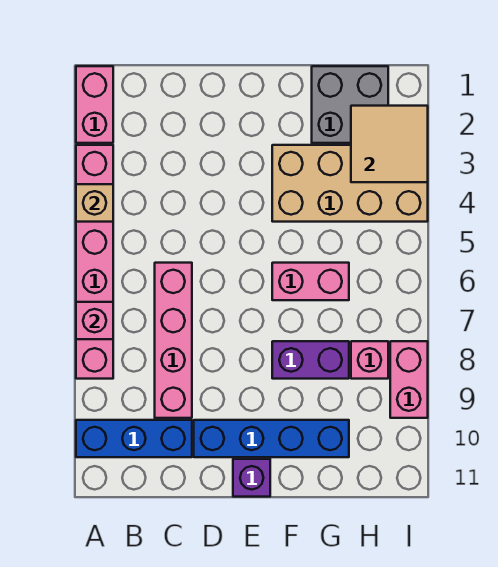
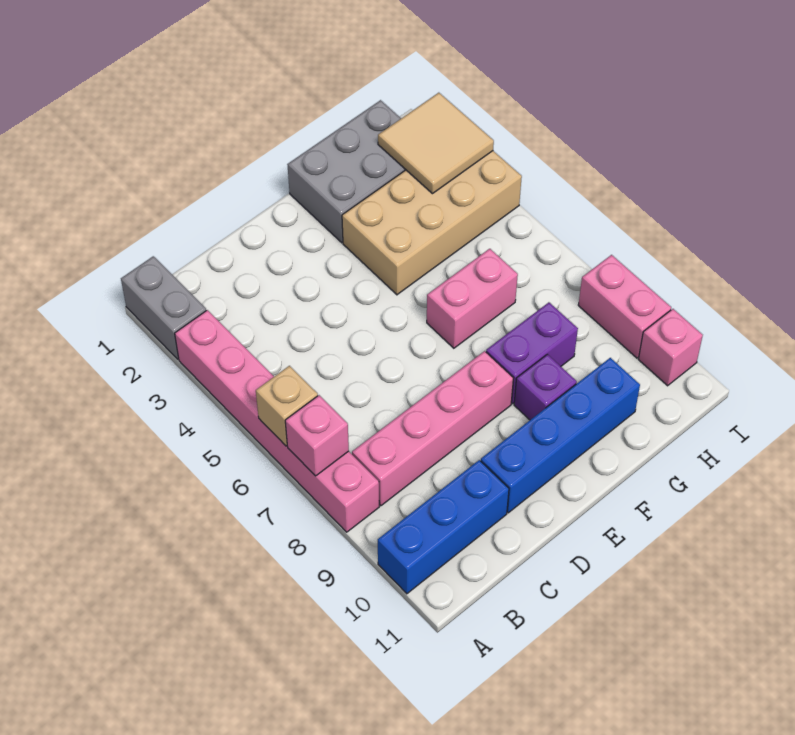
pink brick A1:A2 level 1 -> grey brick A1:A2 level 1
tan brick A4 level 2 -> tan brick A6 level 2
pink brick C6:C9 level 1 -> pink brick B8:E8 level 1
purple brick E11 level 1 -> purple brick F9 level 1
grey brick G1:H2 level 1 -> grey brick F1:H2 level 1
pink brick H8 level 1 -> pink brick I10 level 1

